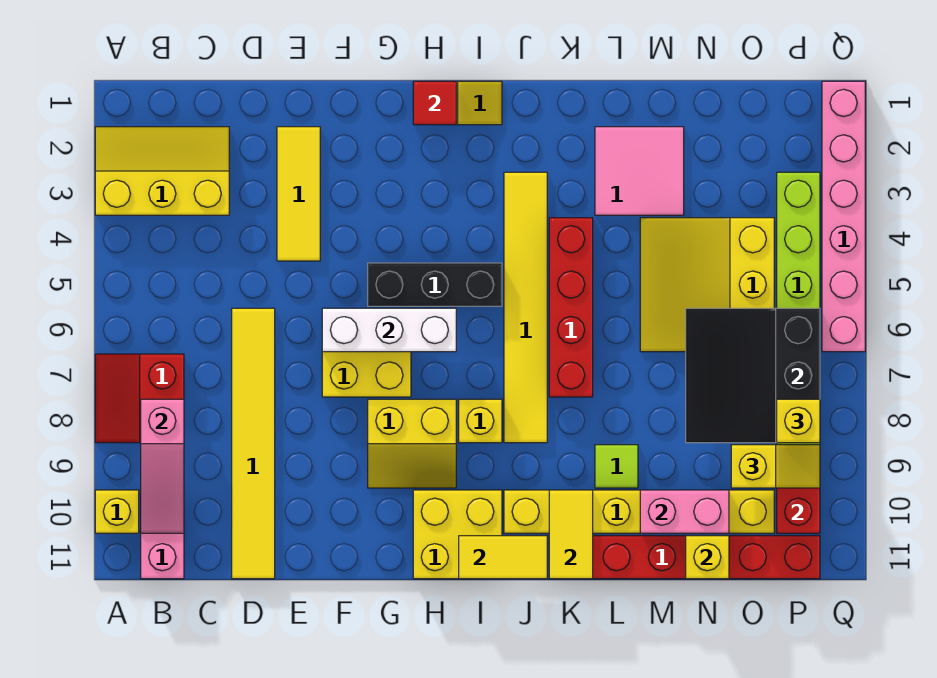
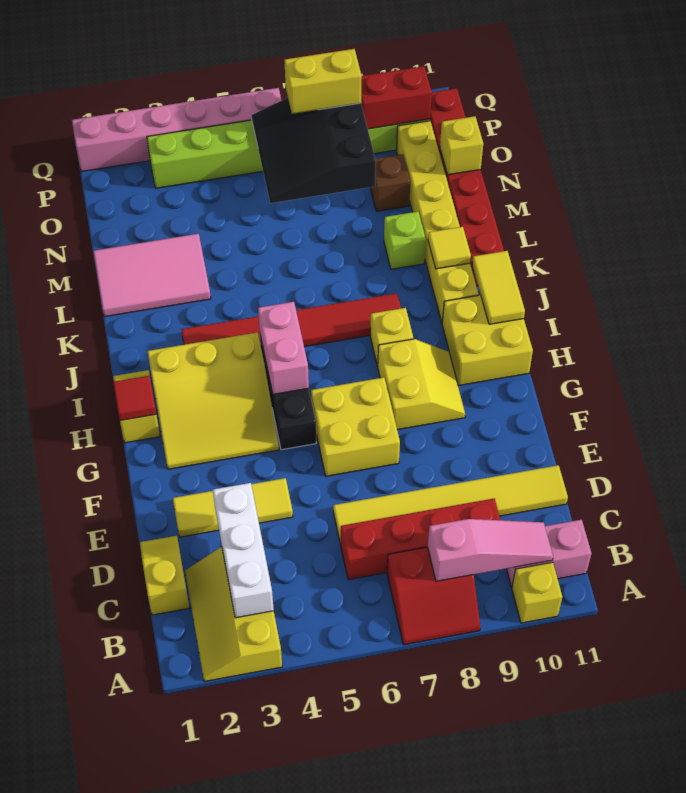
white brick F6:H6 level 2 -> white brick B3:D3 level 2
yellow tile J3:J8 level 1 -> red tile J3:J8 level 1
red brick K4:K7 level 1 -> red brick C6:C9 level 1
yellow tile K10:K11 level 2 -> yellow tile K10 level 2
pink tile L2:M3 level 1 -> pink tile L1:M3 level 1
lime tile L9 level 1 -> lime brick L9 level 1
yellow slope M4:O6 level 1 top O -> yellow slope G2:I4 level 1 top I
pink brick M10:N10 level 2 -> pink brick H5:I5 level 2
black slope N6:P8 level 2 top P -> black slope N6:P8 level 2 top 8
none -> brown brick N9 level 1
yellow slope O9:P9 level 3 top O -> yellow slope C1:D1 level 1 top C
yellow brick P8 level 3 -> yellow brick P7:P8 level 3

